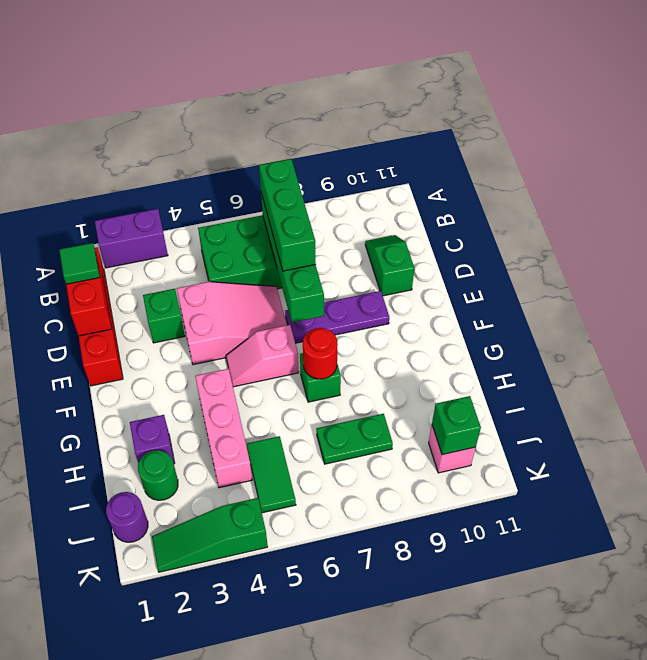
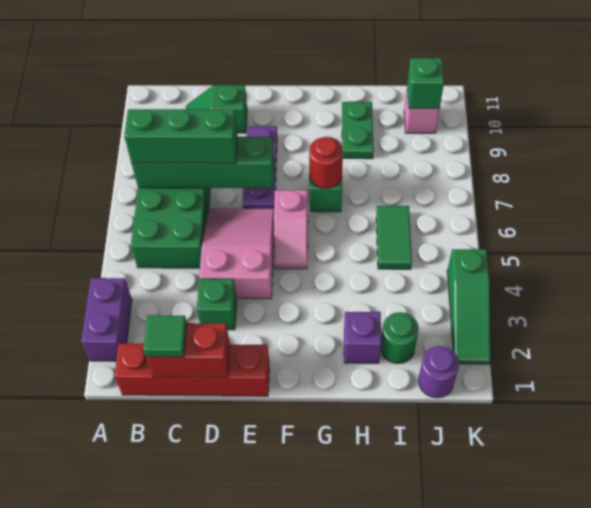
pink brick G4:I4 level 1 -> none
green tile I5:J5 level 1 -> green tile I5:I6 level 1
green plate I7:I8 level 1 -> green plate H9:H10 level 1

